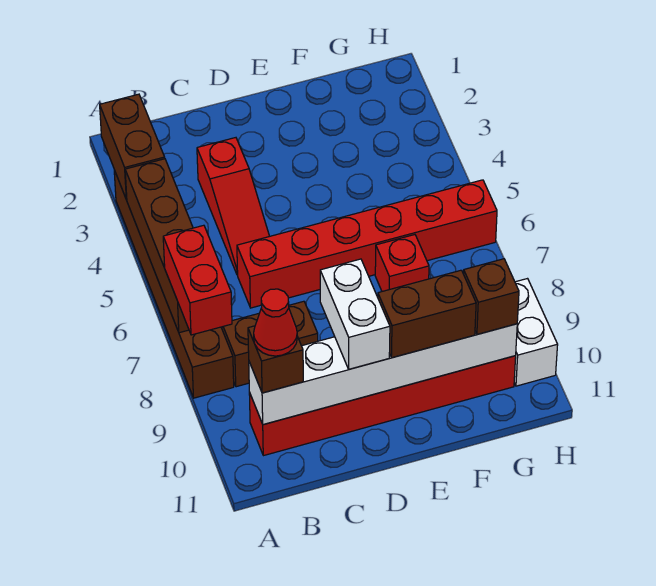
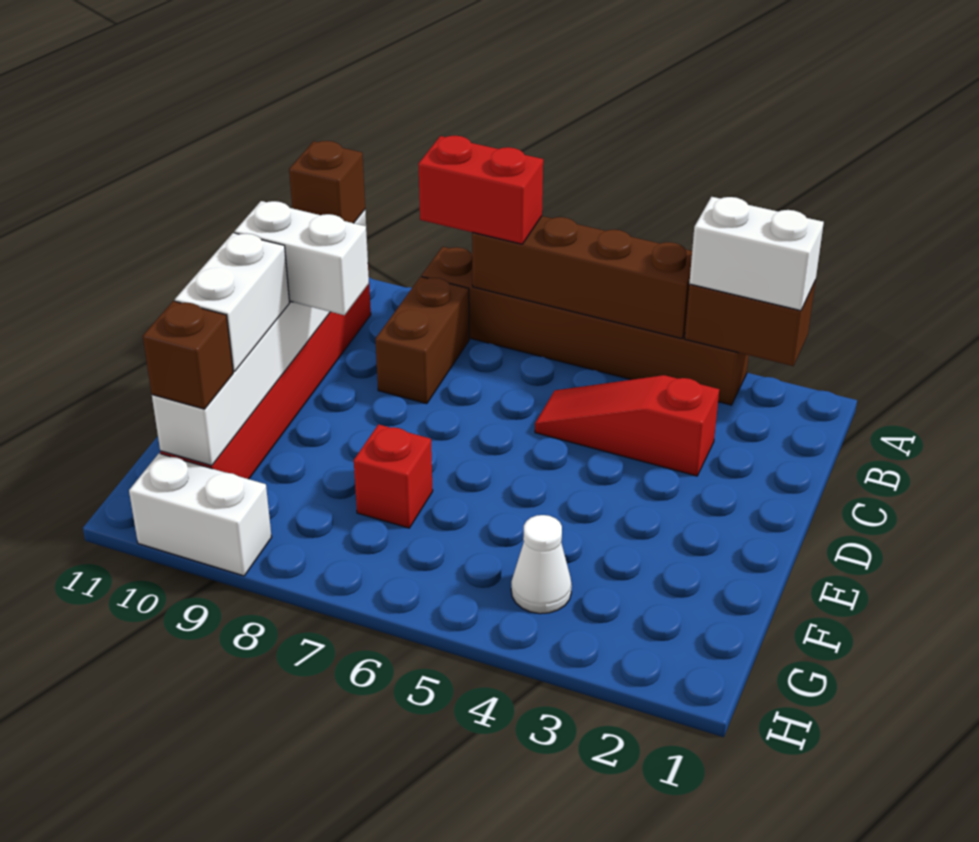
none -> white brick A2:A3 level 3
red cone B10 level 4 -> none
red brick C6:H6 level 1 -> none
brown brick E10:F10 level 3 -> white brick E10:F10 level 3
none -> white cone G4 level 1

